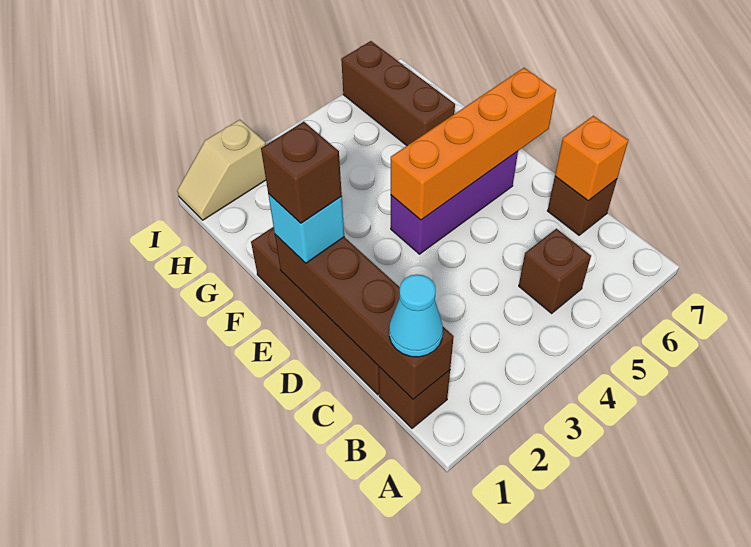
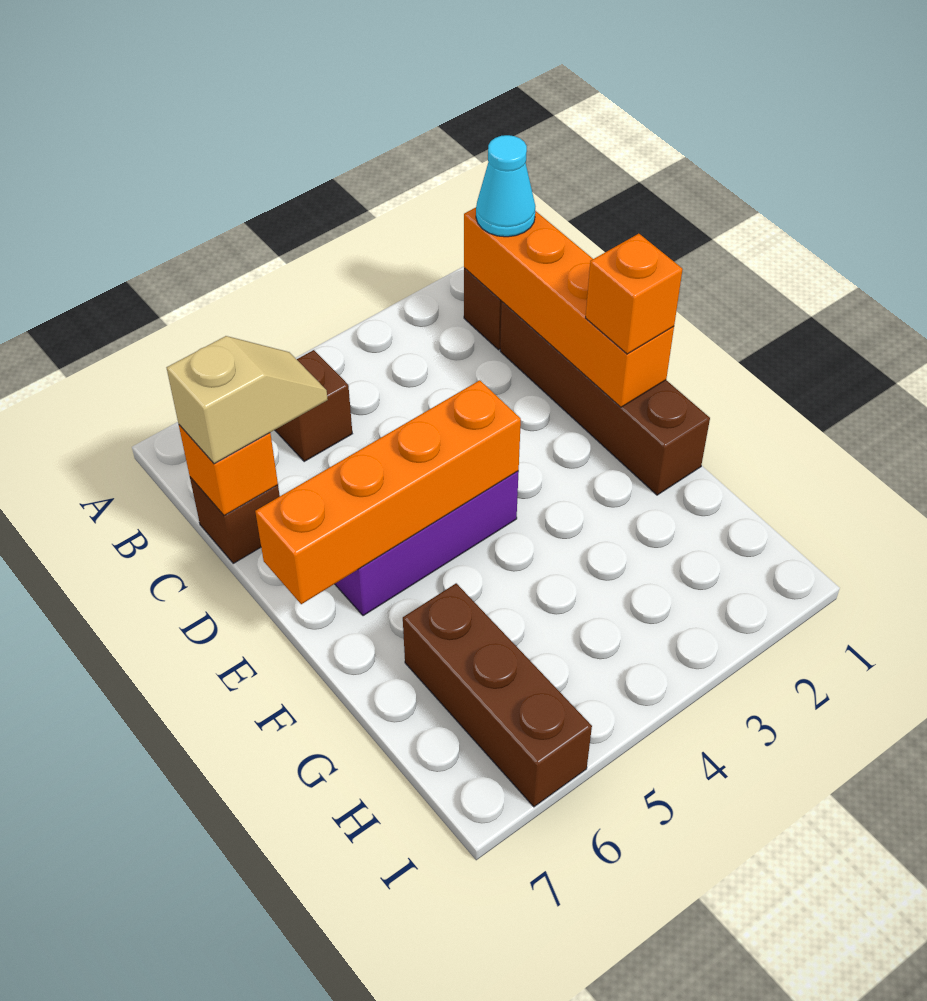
brown brick B1:E1 level 2 -> orange brick B1:E1 level 2
cyan brick E1 level 3 -> orange brick E1 level 3
brown brick E1 level 4 -> none
tan slope I1:I2 level 1 top 2 -> tan slope C6:C7 level 3 top 7

